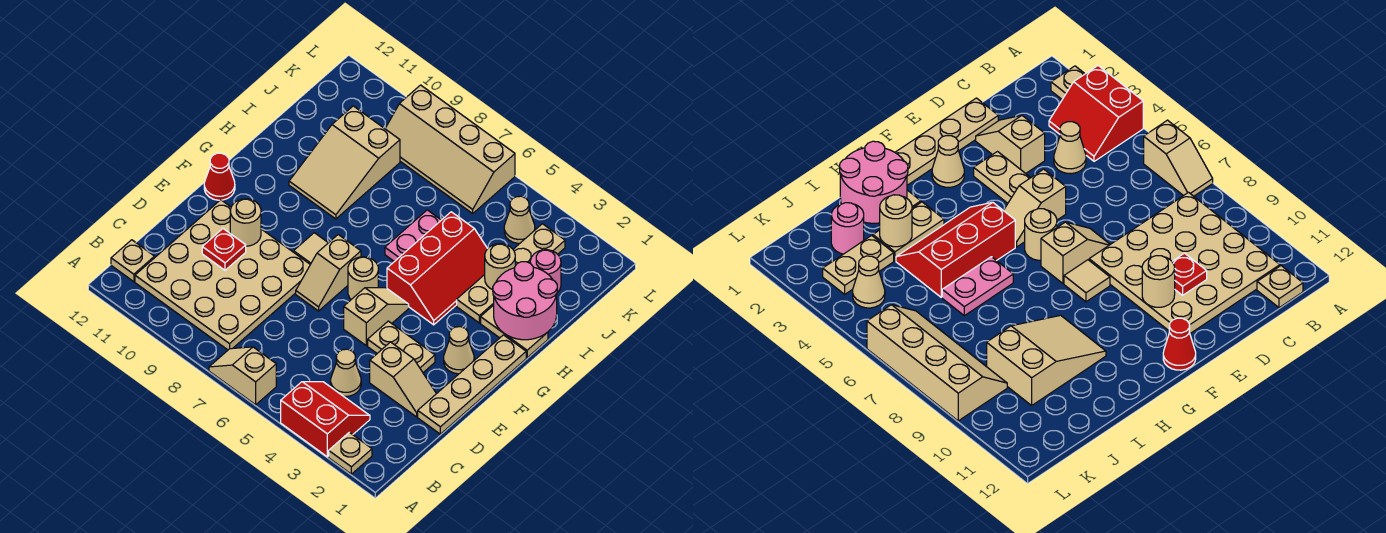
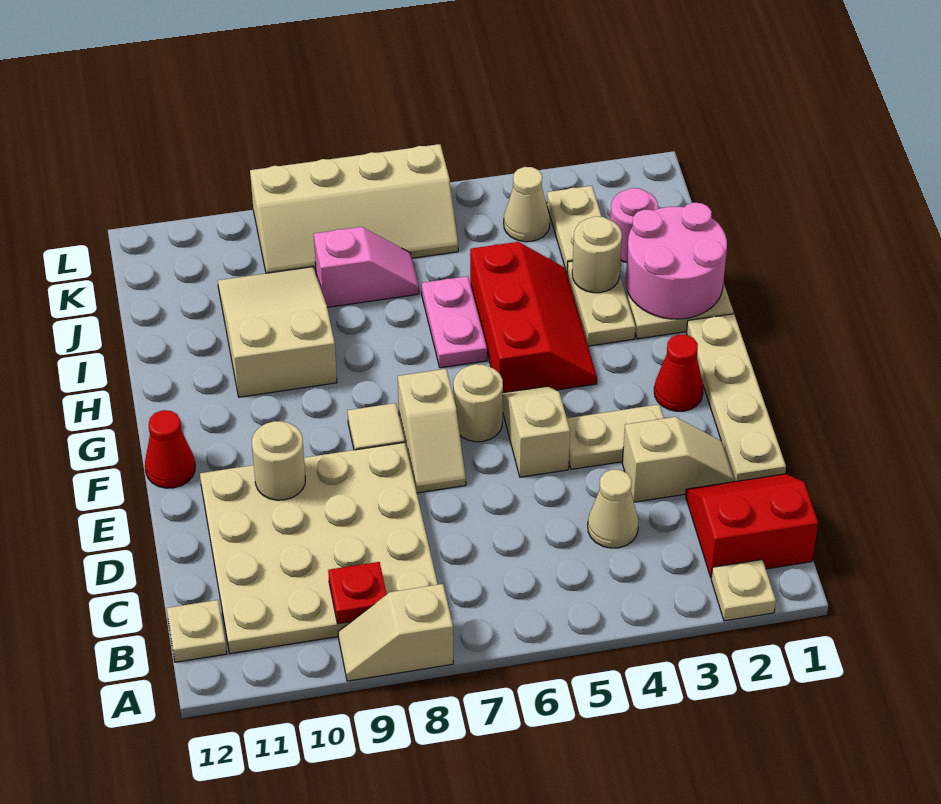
red slope A3:B4 level 1 top A -> red slope B1:C2 level 1 top B
tan slope A6:A7 level 1 top 6 -> tan slope A8:A9 level 1 top 8
red plate D10 level 2 -> red plate B9 level 2
tan cone F2 level 1 -> red cone F2 level 1
tan slope H9:J10 level 1 top J -> tan slope H9:J10 level 1 top H
none -> pink slope J7:J8 level 1 top 8

